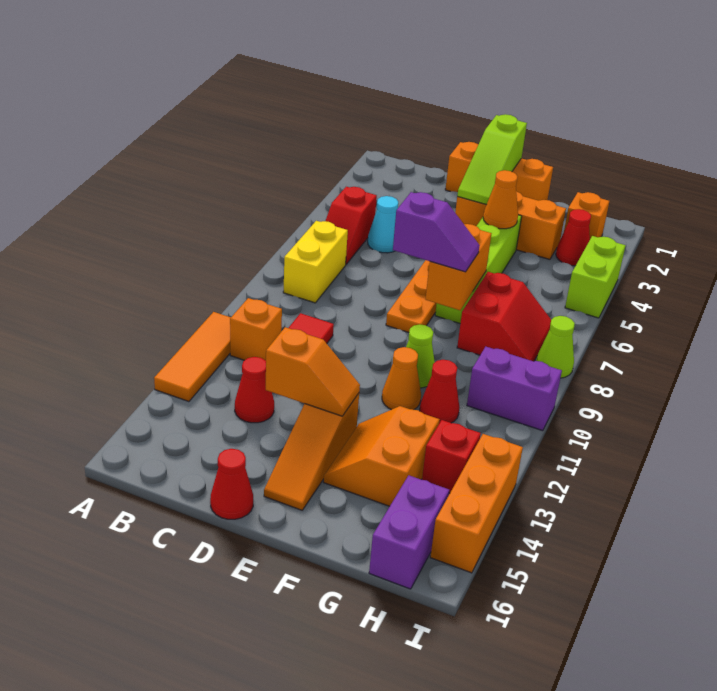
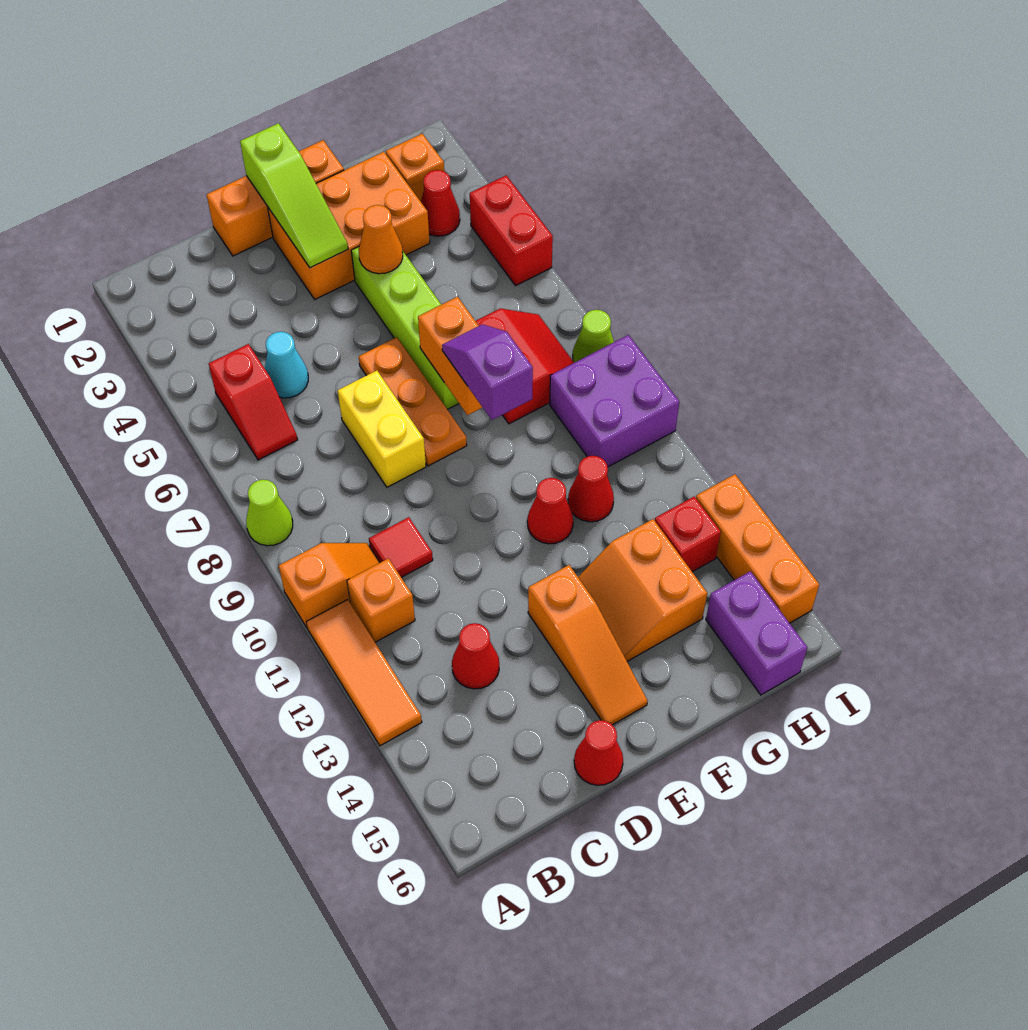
yellow brick B7:B8 level 1 -> yellow brick D7:D8 level 1
orange slope D13:E13 level 2 top D -> orange slope A10:B10 level 1 top A
orange brick E3:G3 level 1 -> orange brick E2:G3 level 1
purple slope E8:F8 level 3 top E -> purple slope F8:F9 level 3 top 9
lime cone F10 level 1 -> lime cone A8 level 1
orange cone F11 level 1 -> red cone F11 level 1
purple brick H10:I10 level 1 -> purple brick H9:I10 level 1
lime brick I4:I5 level 1 -> red brick I4:I5 level 1

